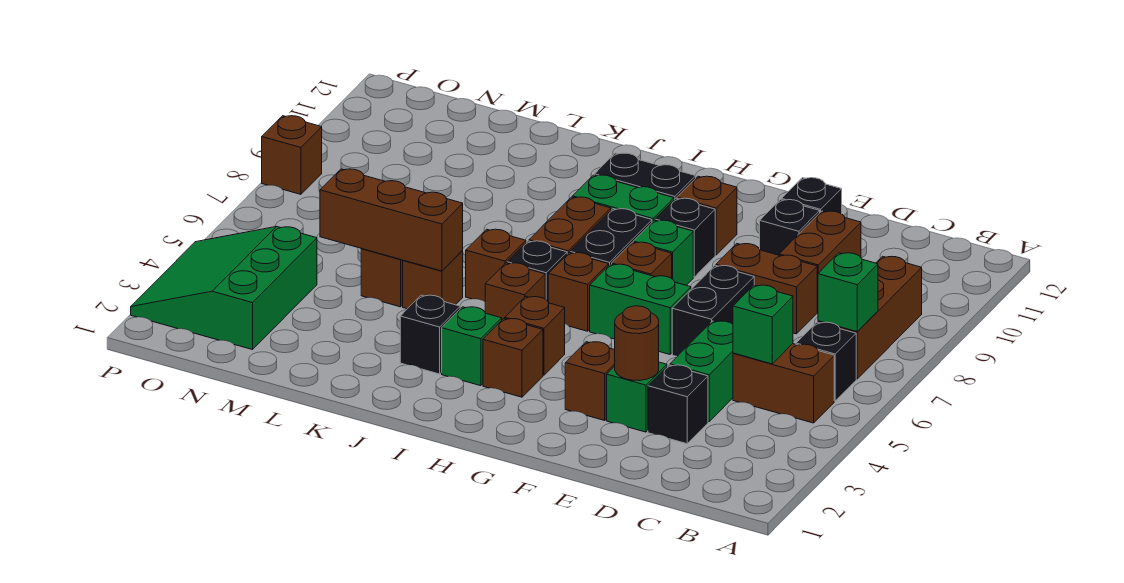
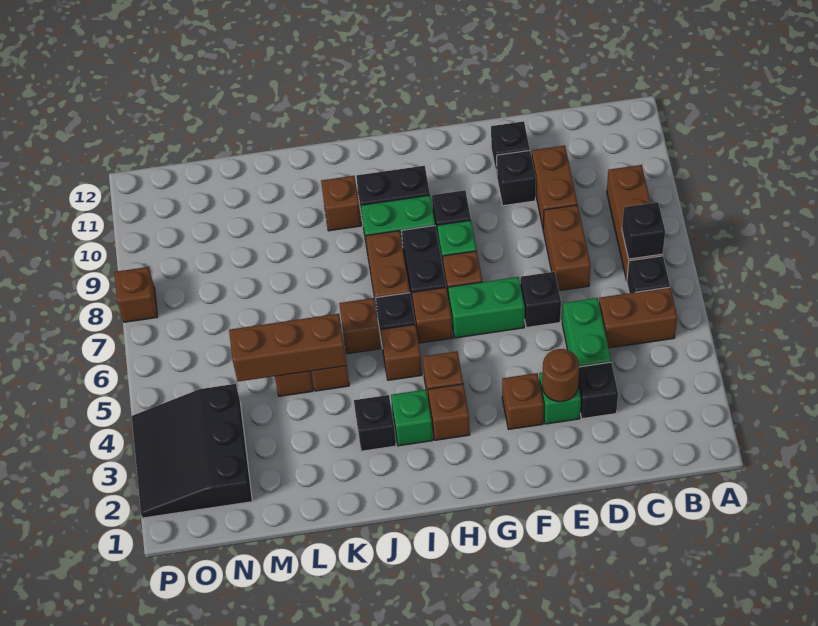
green brick B7 level 2 -> black brick B7 level 2
green brick C5 level 2 -> none
brown brick D8:E8 level 1 -> brown brick D7:D8 level 1
black brick E6:E7 level 1 -> black brick E6 level 1
brown brick G10 level 1 -> brown brick J10 level 1
green slope N2:P4 level 1 top N -> black slope N2:P4 level 1 top N

